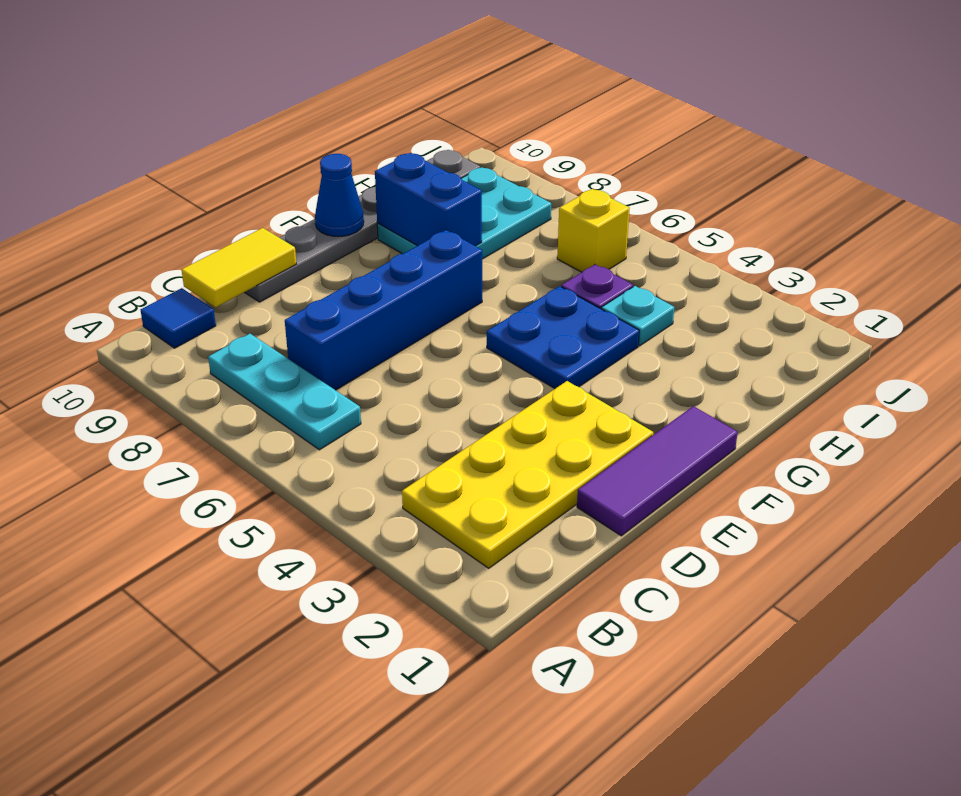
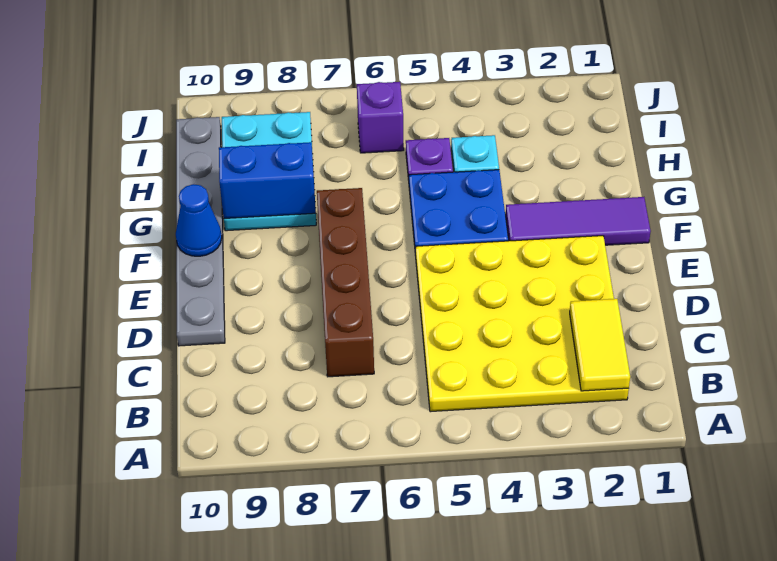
yellow plate B2:E3 level 1 -> yellow plate B2:E5 level 1
cyan plate B6:B8 level 1 -> none
blue tile B10 level 1 -> none
blue brick C7:F7 level 1 -> brown brick C7:F7 level 1
yellow tile C10:D10 level 2 -> yellow tile B2:C2 level 2
purple tile D1:F1 level 1 -> purple tile F1:F3 level 1
yellow brick I6 level 1 -> purple brick I6 level 1

